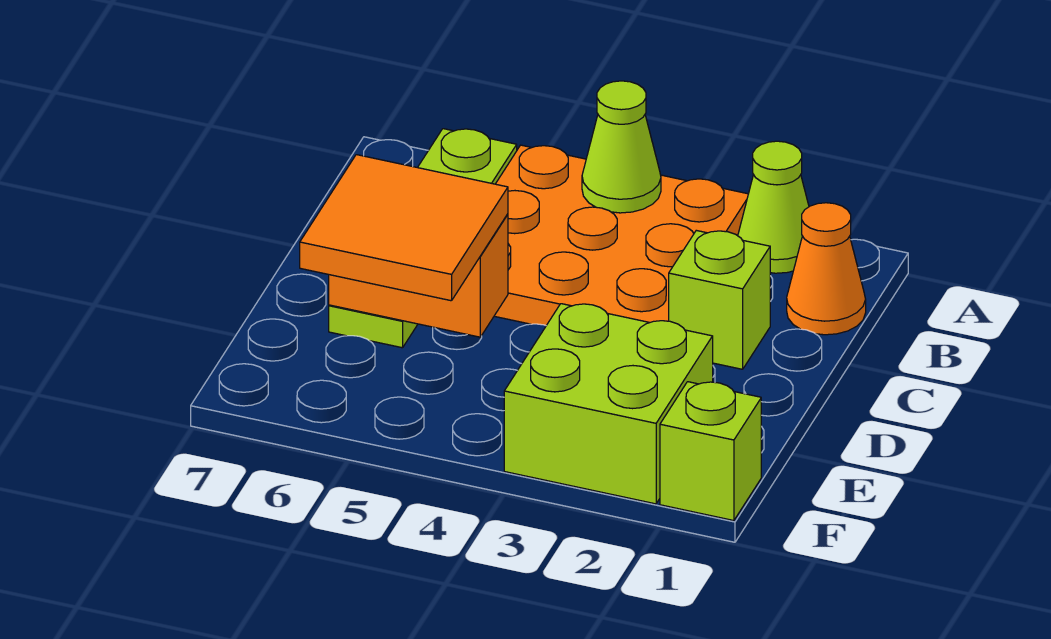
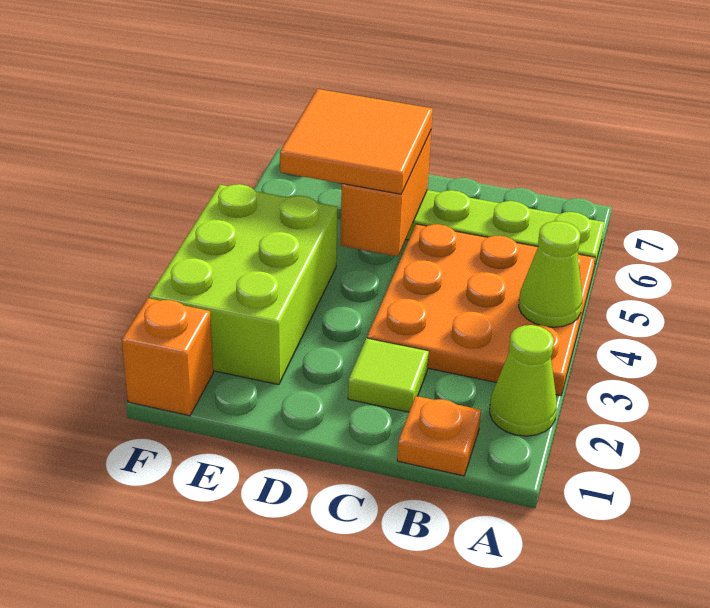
orange cone B1 level 1 -> orange plate B1 level 1
lime brick C2 level 1 -> lime tile C2 level 1
lime brick E2:F3 level 1 -> lime brick E2:F4 level 1
lime brick F1 level 1 -> orange brick F1 level 1

